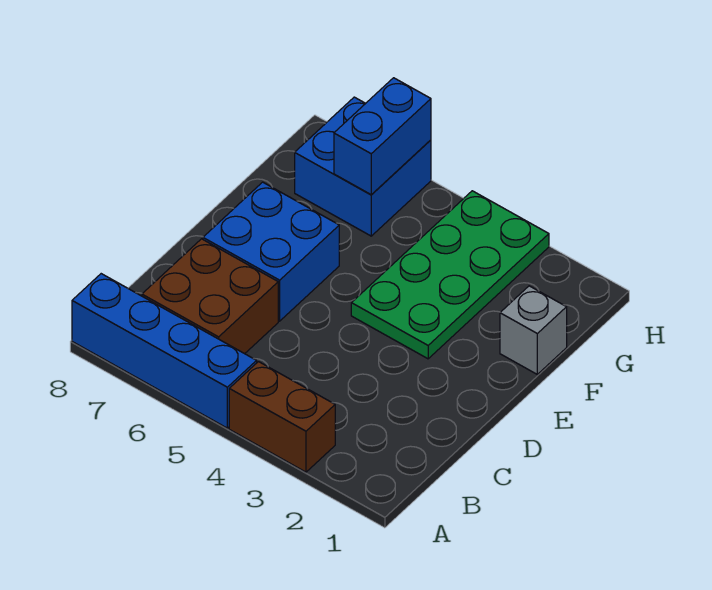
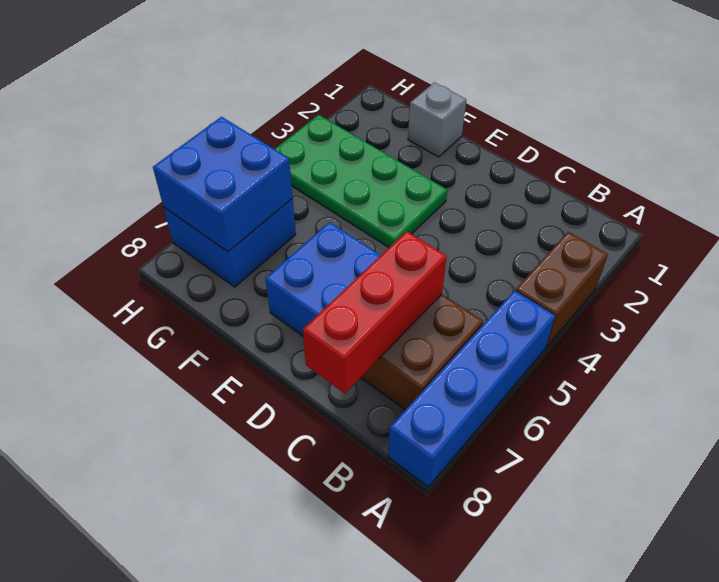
none -> red brick C6:C8 level 2
blue brick G6:H6 level 2 -> blue brick G6:H7 level 2

